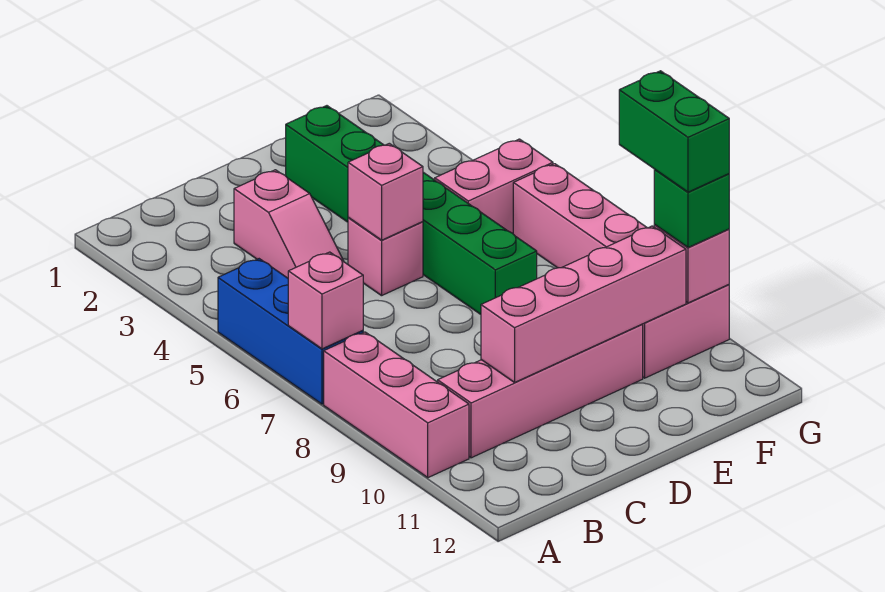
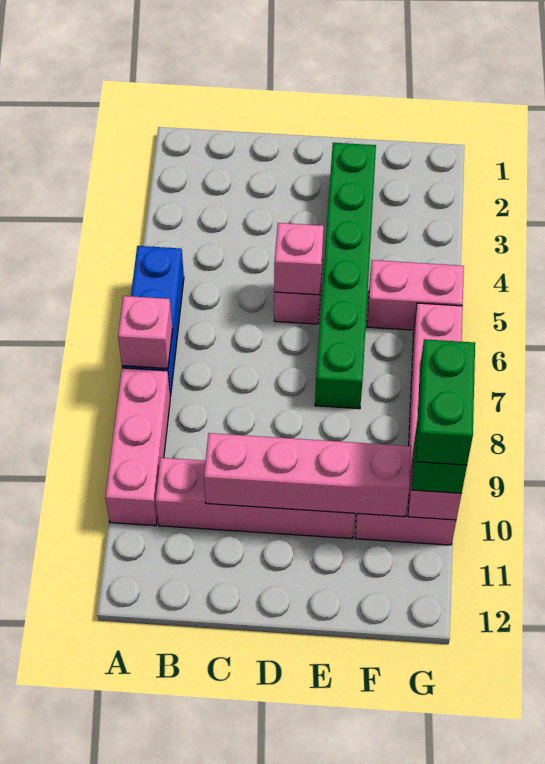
pink slope C3:C4 level 1 top 3 -> none

